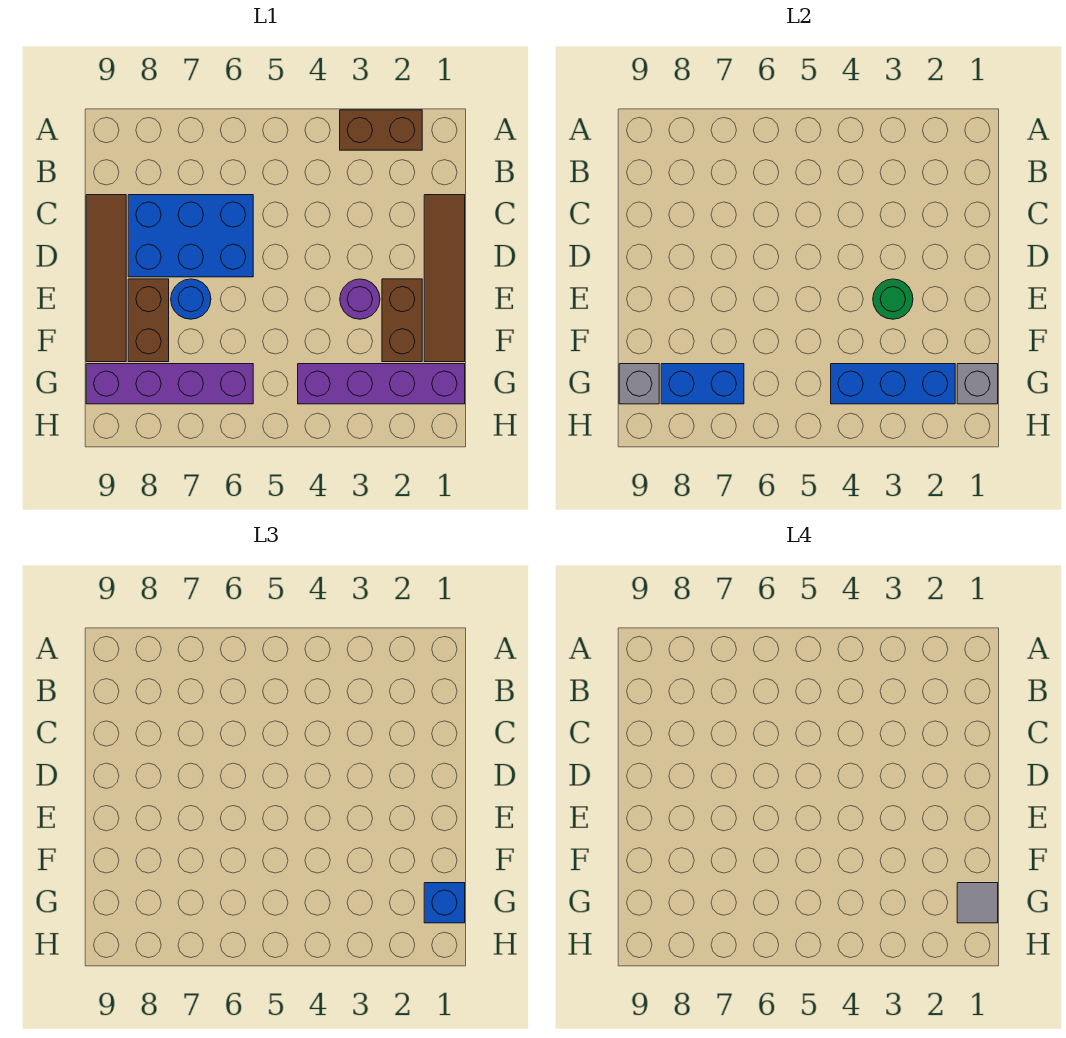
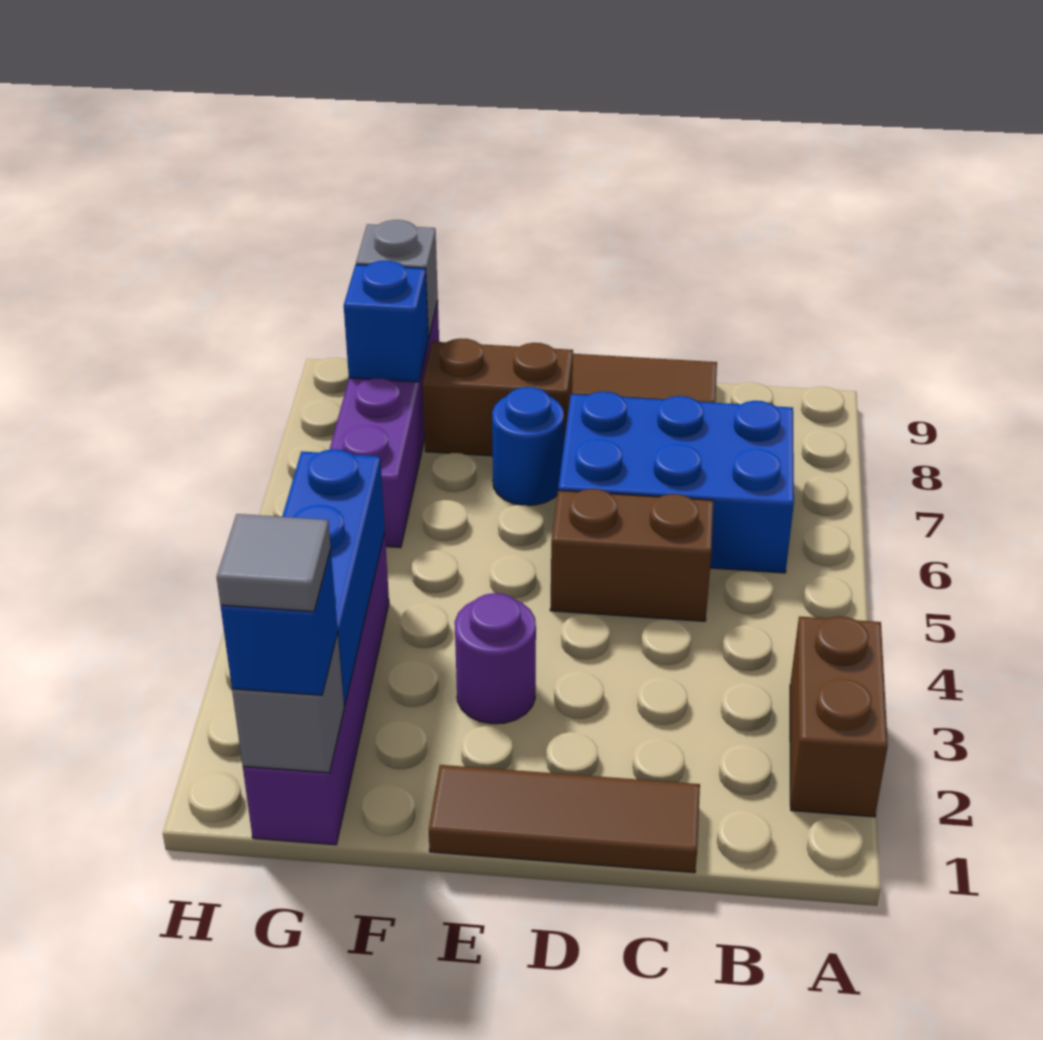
brown tile C1:F1 level 1 -> brown tile C1:E1 level 1
blue brick C6:D8 level 1 -> blue brick B6:D7 level 1
brown brick E2:F2 level 1 -> brown brick C5:D5 level 1
green round brick E3 level 2 -> none
blue brick G7:G8 level 2 -> blue brick G8 level 2

